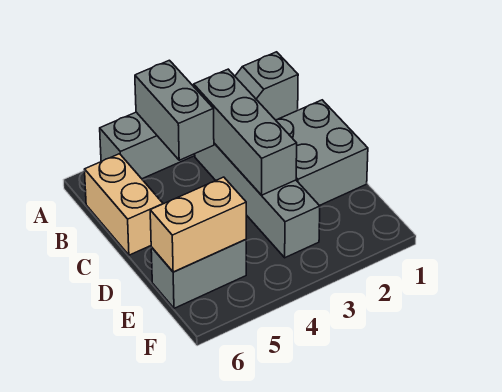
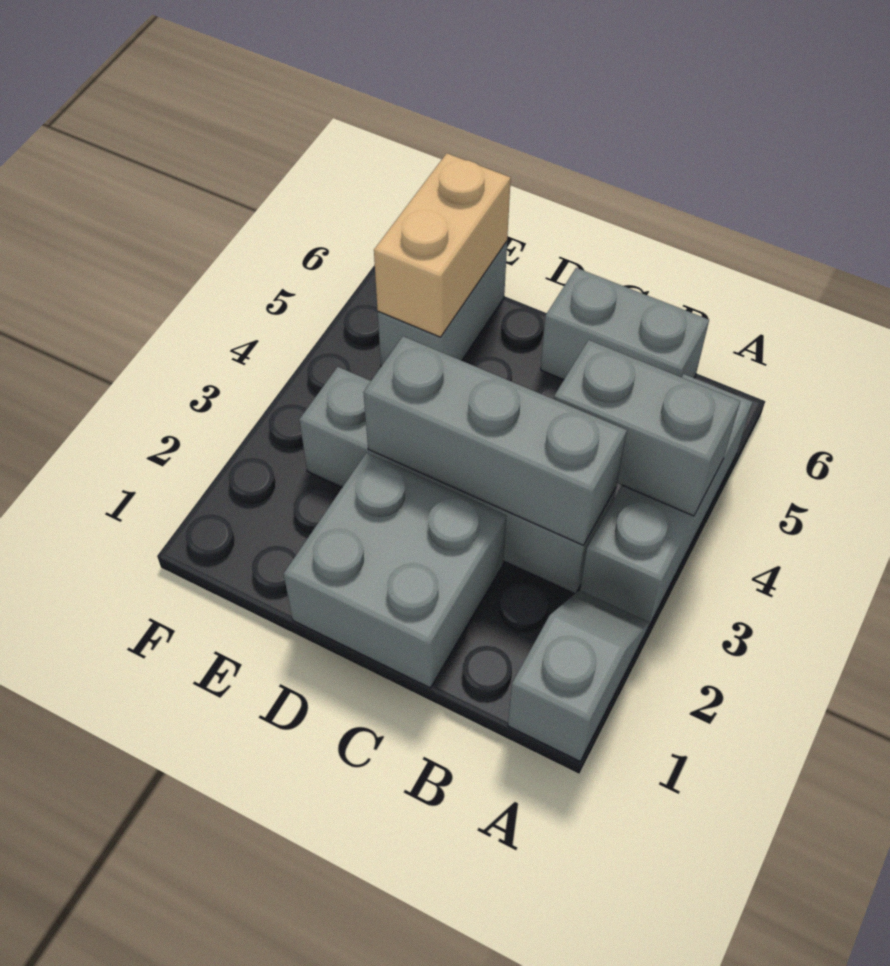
tan brick B6:C6 level 1 -> grey brick B6:C6 level 1

